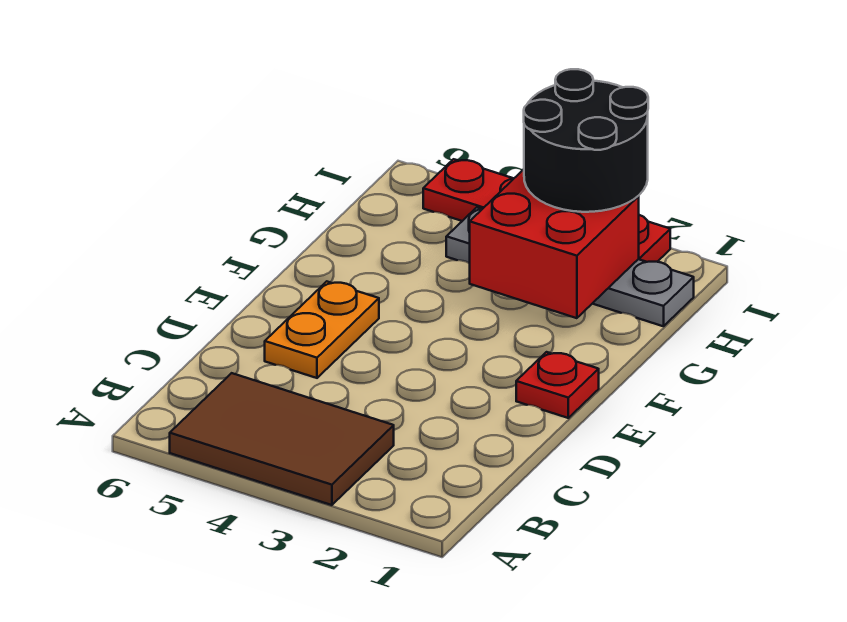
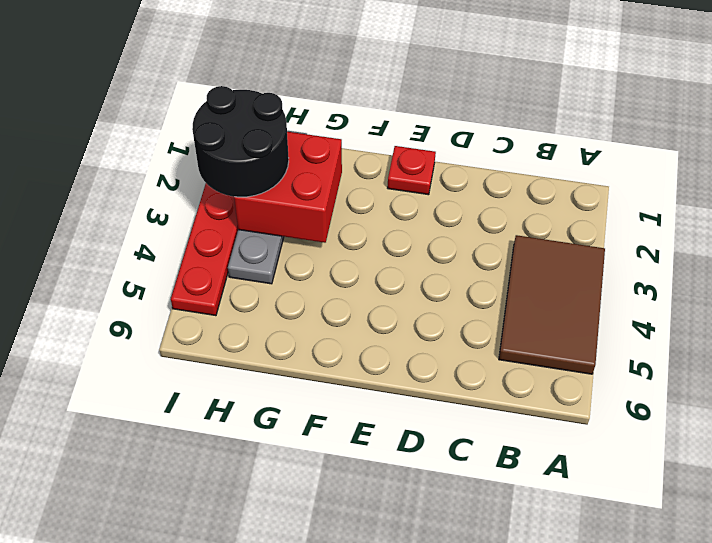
orange plate D5:E5 level 1 -> none

